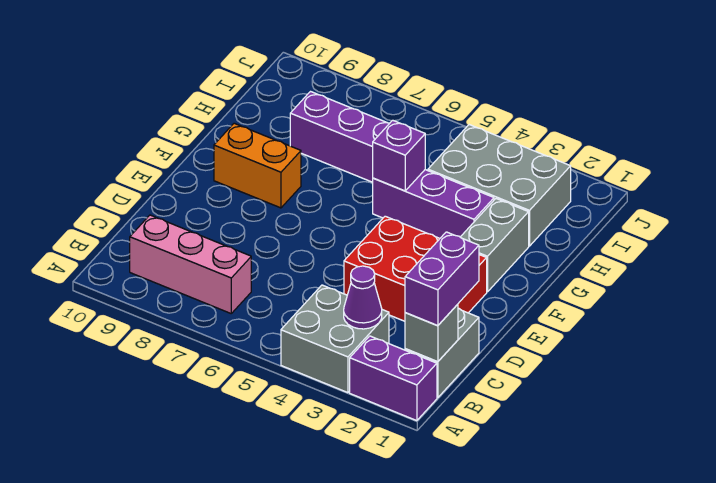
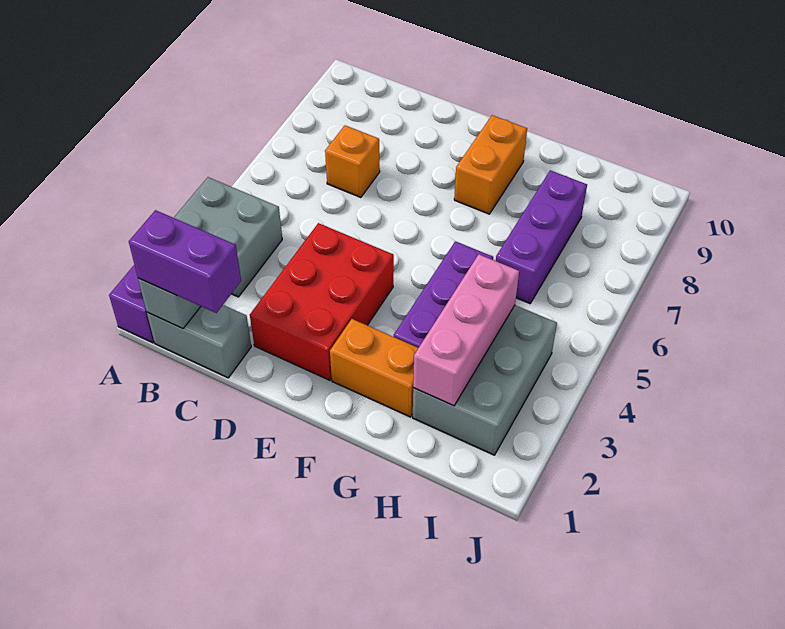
purple cone B3 level 2 -> none
pink brick B7:B9 level 1 -> pink brick H2:H4 level 2
none -> orange brick C7 level 1
grey brick F2:G2 level 1 -> orange brick F2:G2 level 1
purple brick G5 level 2 -> none

